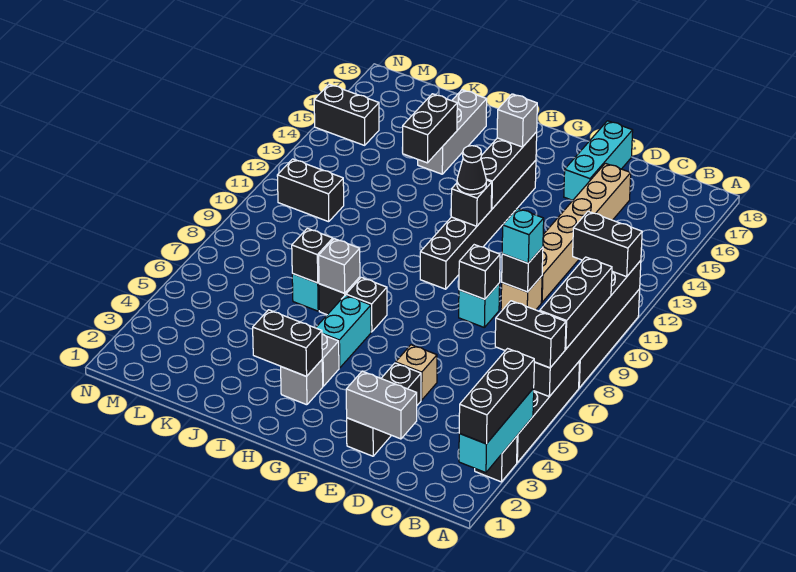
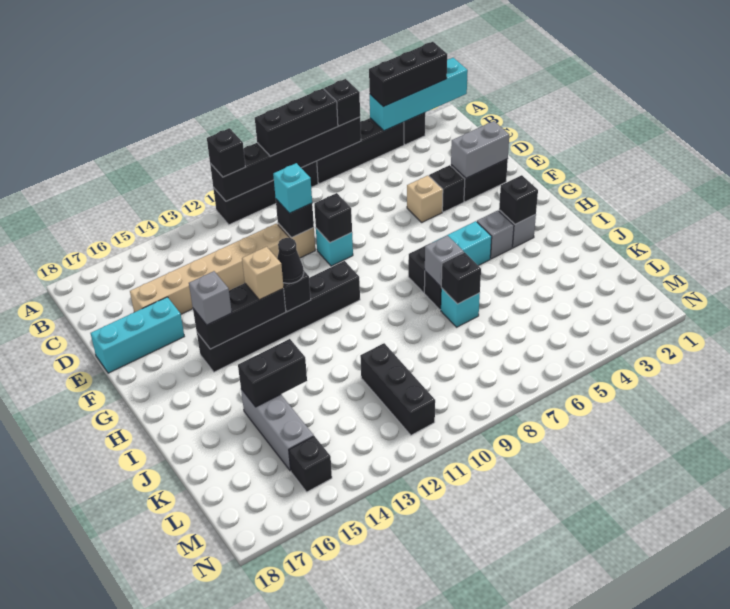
cyan brick A2:A4 level 2 -> cyan brick A1:A4 level 2
black brick A6:B6 level 3 -> black brick A6 level 3
black brick A11:B11 level 3 -> black brick A11 level 3
grey brick D2:E2 level 2 -> grey brick E2:E3 level 2
none -> tan brick G13 level 3
black brick H3:I3 level 2 -> black brick H3 level 2
grey brick J15:J17 level 1 -> grey brick J15:L15 level 1
black brick L11:M11 level 1 -> black brick K11:M11 level 1
black brick M15:N15 level 1 -> black brick M15 level 1

